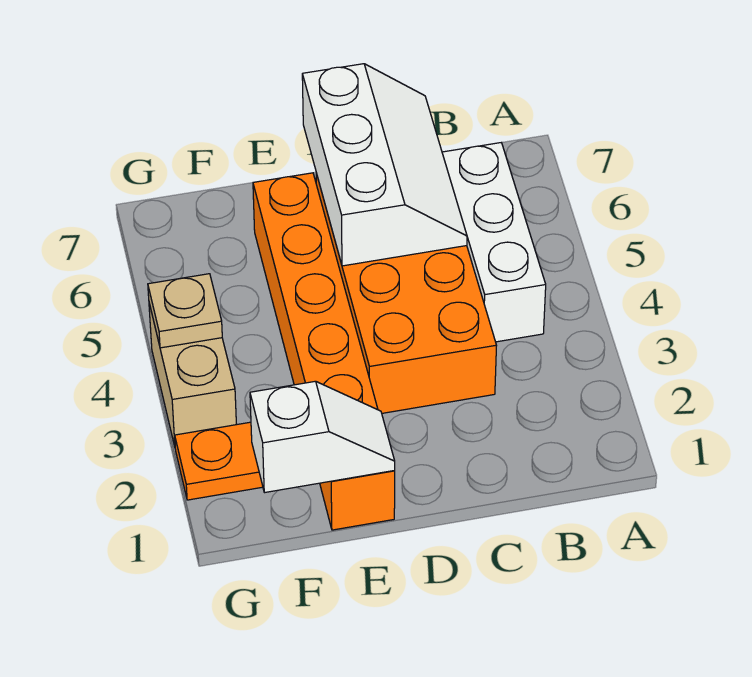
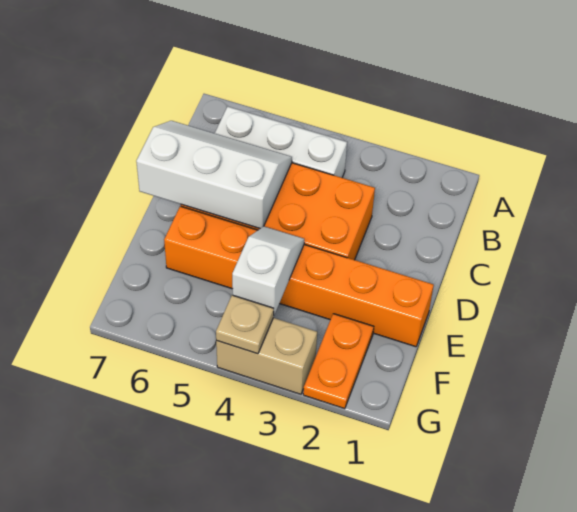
white slope E1:F1 level 2 top F -> white slope E4:F4 level 2 top F

